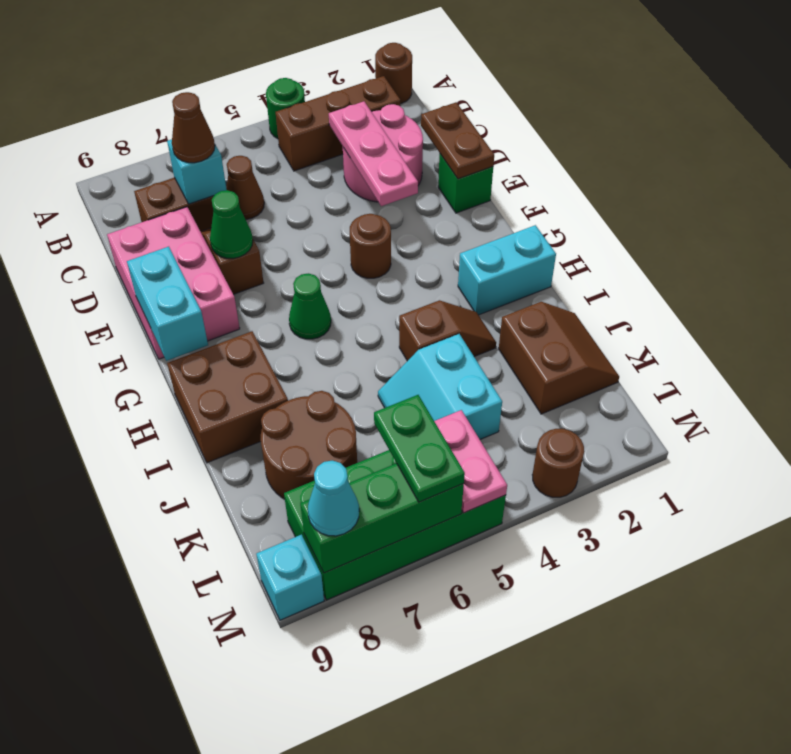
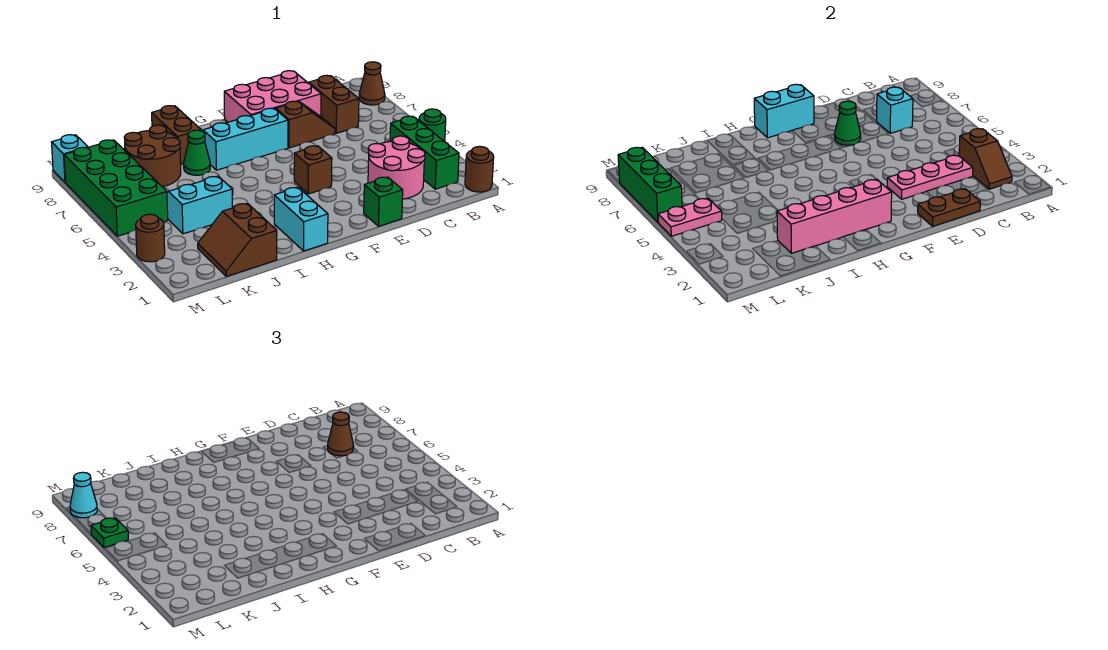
brown brick B2:B4 level 1 -> green brick B2:B4 level 1
brown cone C6 level 1 -> brown cone A8 level 1
brown round brick F4 level 1 -> brown brick F4 level 1
none -> cyan brick F7:H7 level 1
none -> pink brick G2:J2 level 2
green cone G6 level 1 -> green cone I7 level 1
brown brick H8:I9 level 1 -> brown brick I8:I9 level 1
brown slope I3:I4 level 1 top 4 -> brown slope B2:B3 level 2 top 3
brown slope J1:K2 level 1 top 2 -> brown slope J1:K2 level 1 top J
green plate L6:M6 level 3 -> green plate M6 level 3

